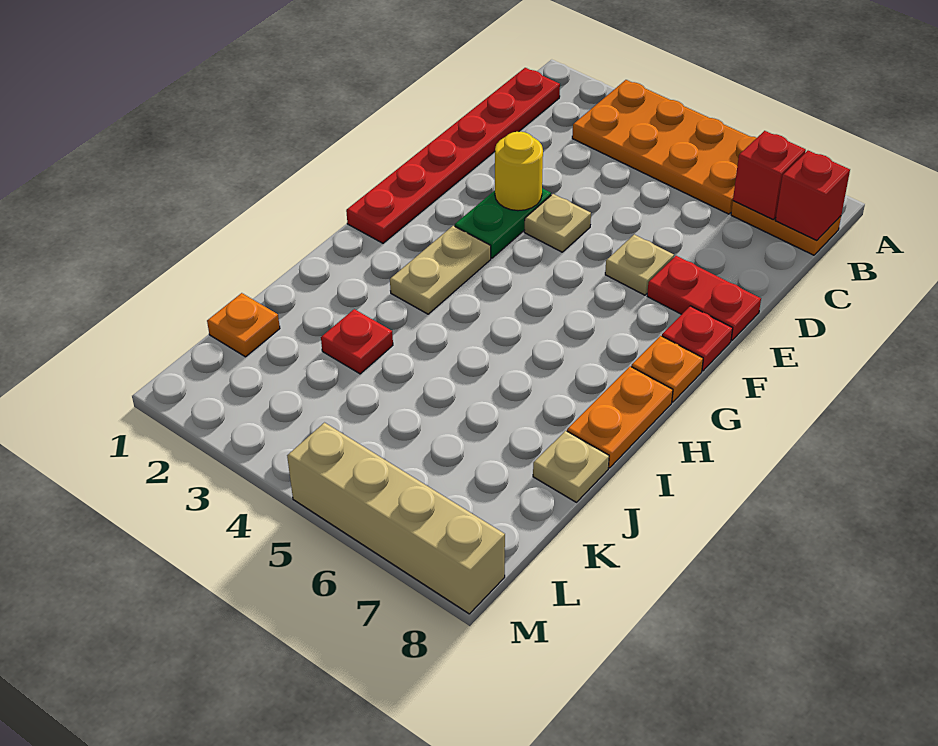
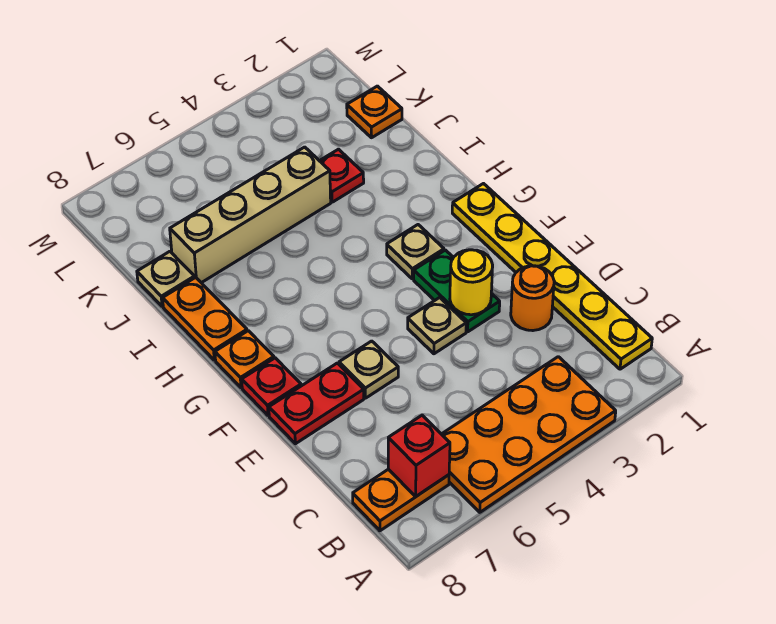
red plate B1:G1 level 1 -> yellow plate B1:G1 level 1
red brick B8 level 2 -> none
none -> orange round brick D2 level 1
tan plate G3:H3 level 1 -> tan plate G3 level 1
tan brick M5:M8 level 1 -> tan brick J4:J7 level 1

